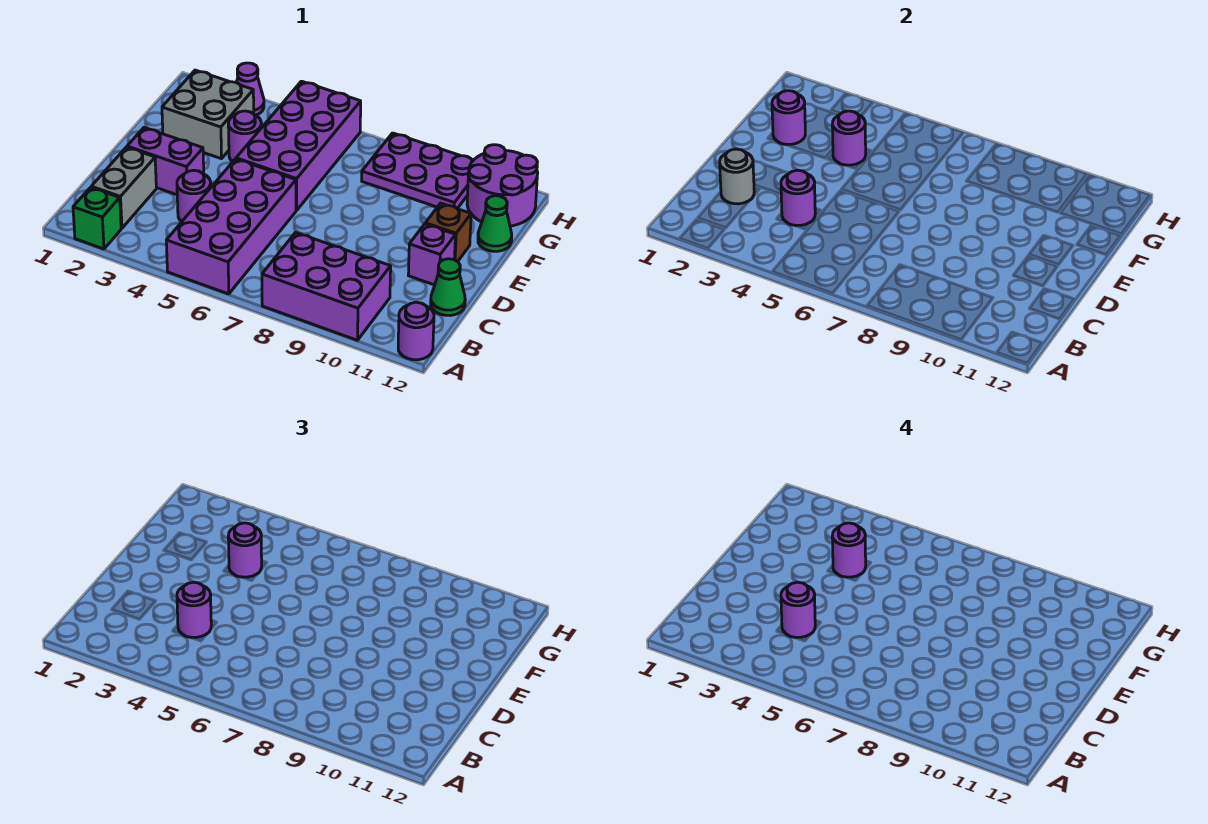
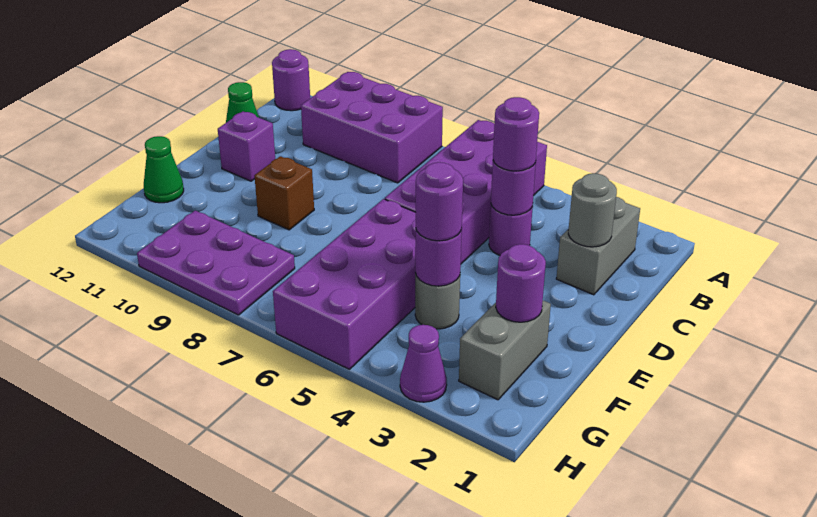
green brick A2 level 1 -> none
purple round brick C4 level 4 -> none
purple brick D2:D3 level 1 -> none
brown brick E11 level 1 -> brown brick E9 level 1
grey brick F2:G3 level 1 -> grey brick F2:G2 level 1
purple round brick F4 level 1 -> grey round brick F4 level 1
purple round brick F4 level 4 -> none
purple round brick G11:H12 level 1 -> none

